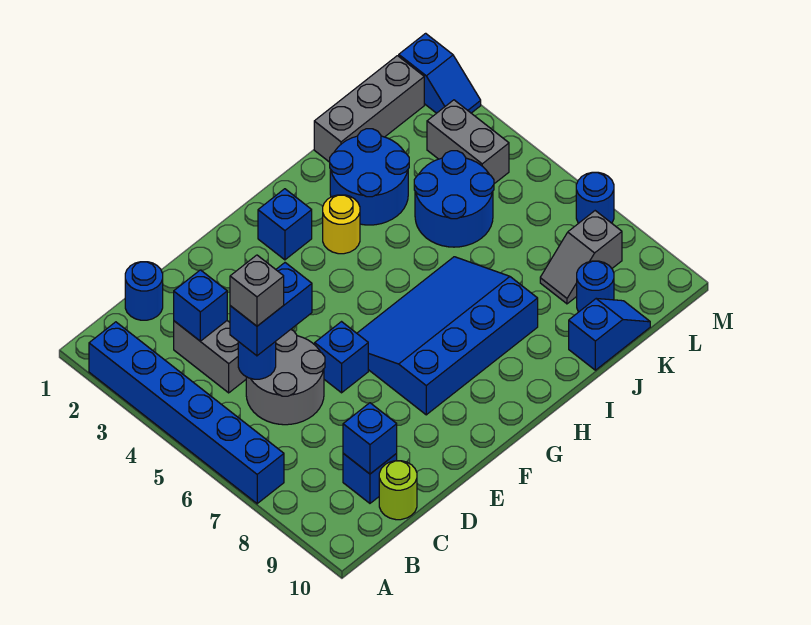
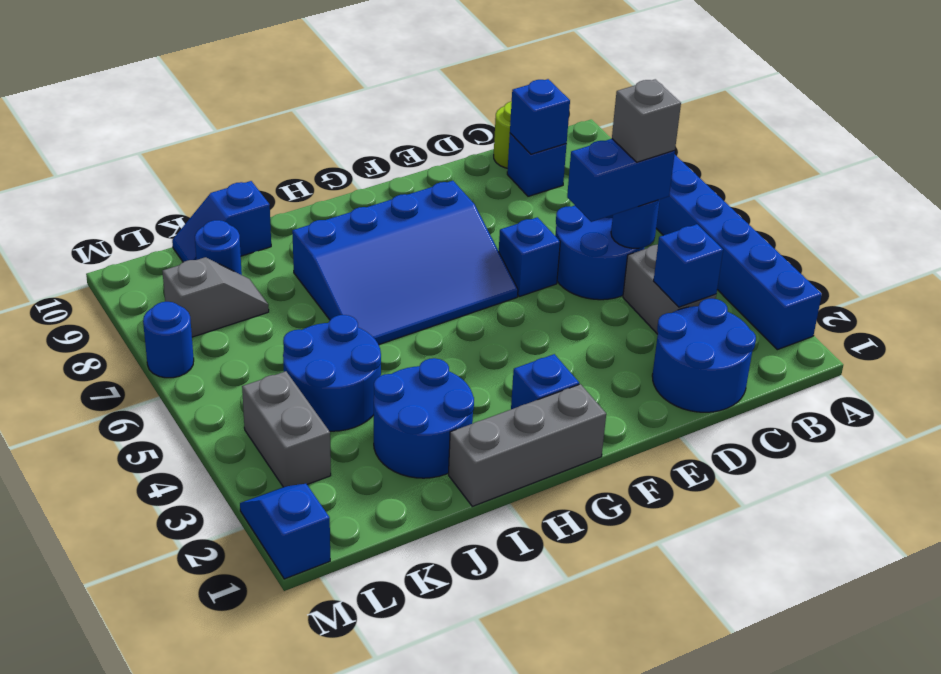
blue round brick C1 level 1 -> blue round brick C1:D2 level 1
grey round brick C5:D6 level 1 -> blue round brick C5:D6 level 1
yellow round brick H3 level 1 -> none
grey brick J1:L1 level 1 -> grey brick G1:I1 level 1

